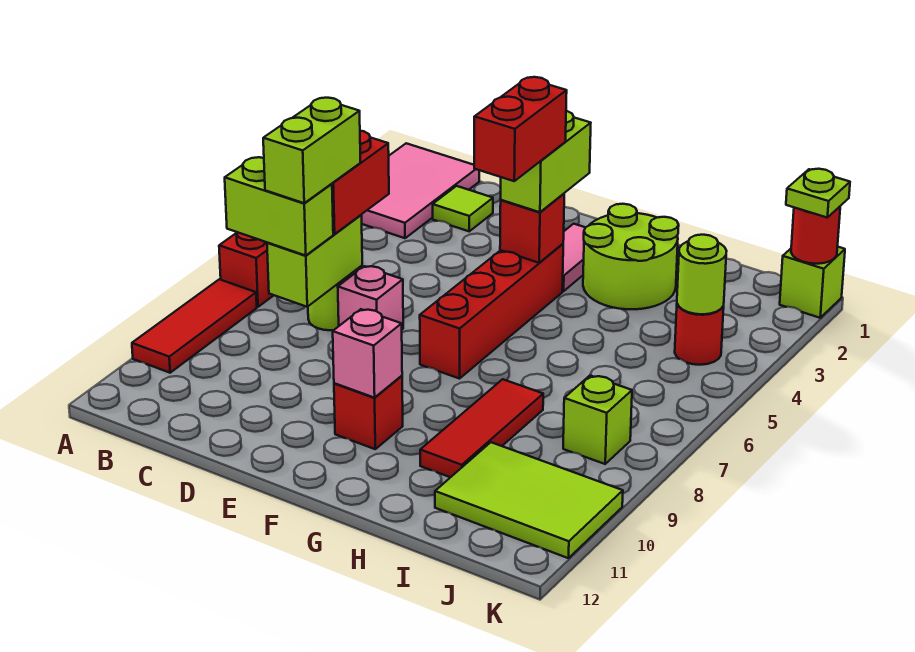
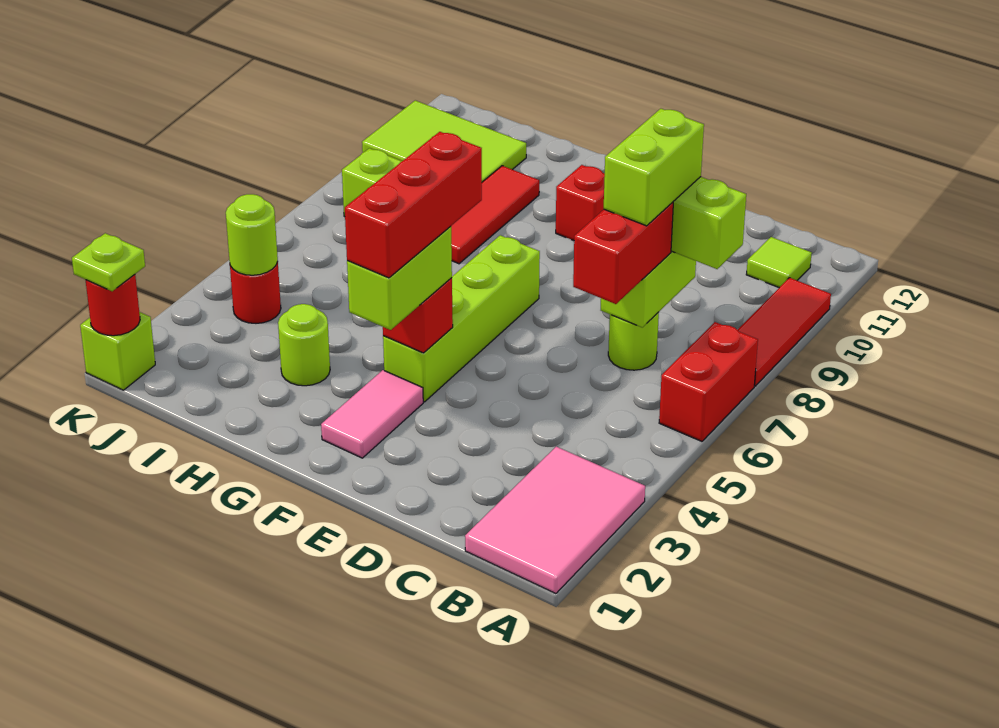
lime tile C2 level 1 -> lime tile B11 level 1
pink brick D7 level 1 -> none
red brick F4:F7 level 1 -> lime brick F4:F7 level 1
red brick F4:F5 level 4 -> red brick F3:F5 level 4
pink brick F10 level 2 -> none
lime round brick G2:H3 level 1 -> lime round brick H3 level 1

